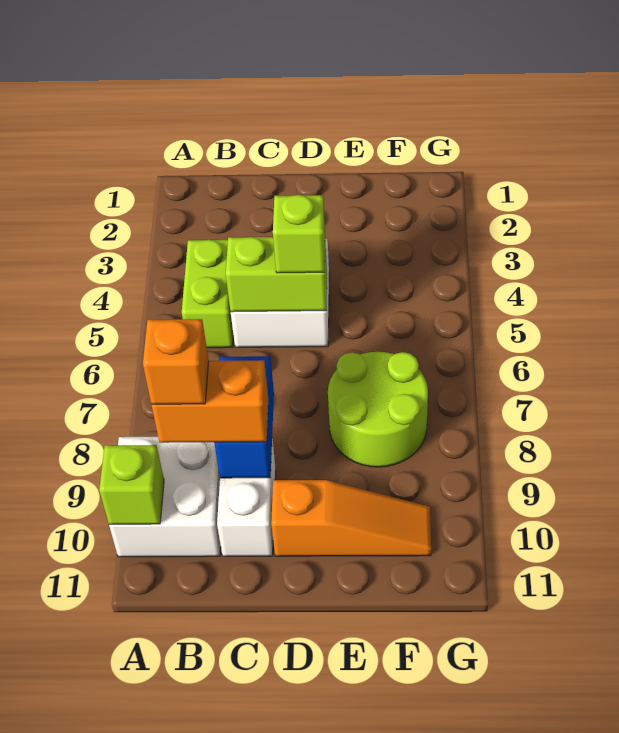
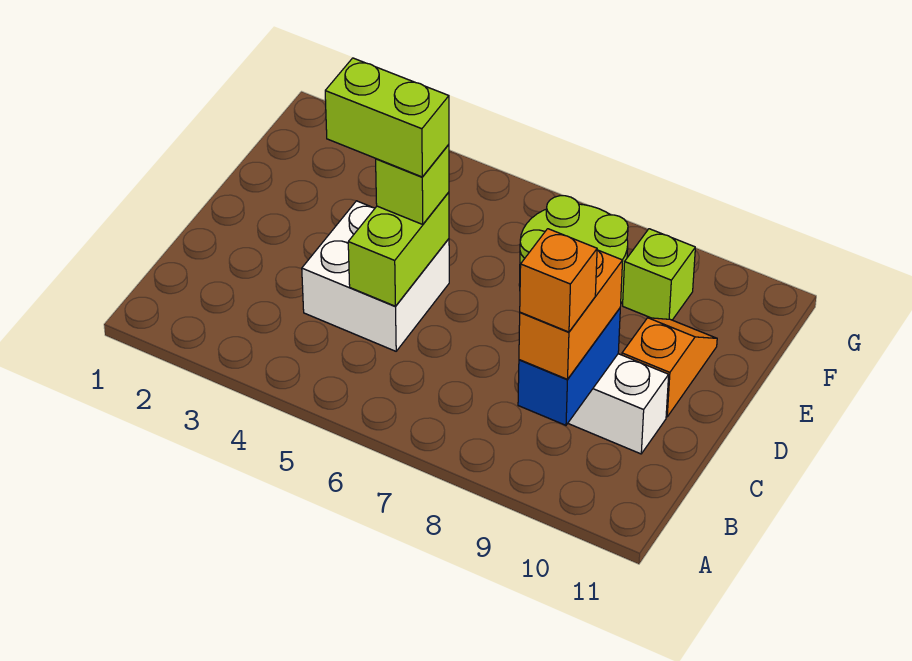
white brick A9:B10 level 1 -> none
lime brick A10 level 2 -> lime brick F9 level 1
lime brick B4:B5 level 1 -> lime brick D4:D5 level 4
blue brick C8:C9 level 2 -> blue brick B9:C9 level 2
orange slope D10:F10 level 1 top D -> orange slope D10:E10 level 1 top D

